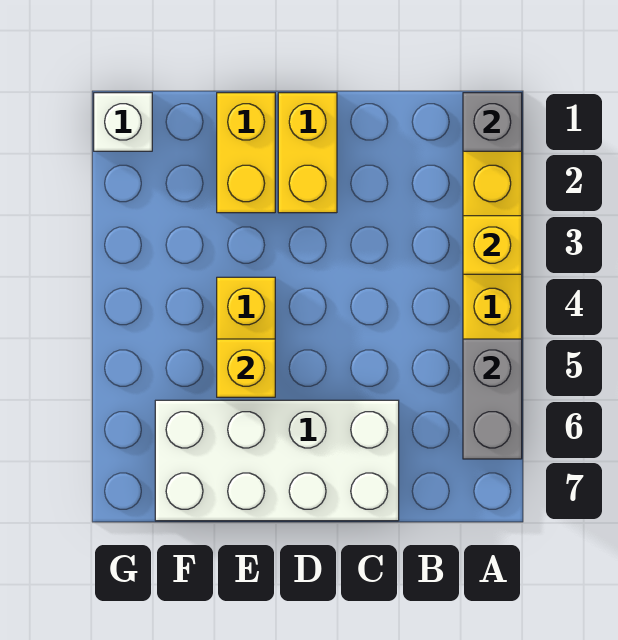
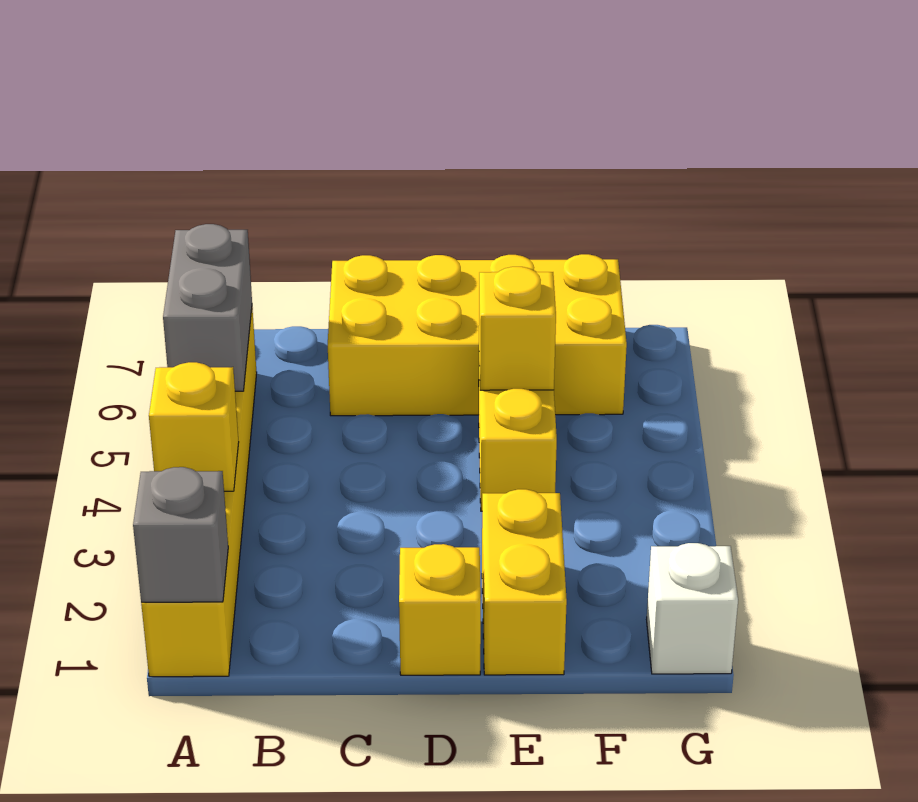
white brick C6:F7 level 1 -> yellow brick C6:F7 level 1
yellow brick D1:D2 level 1 -> yellow brick D1 level 1

